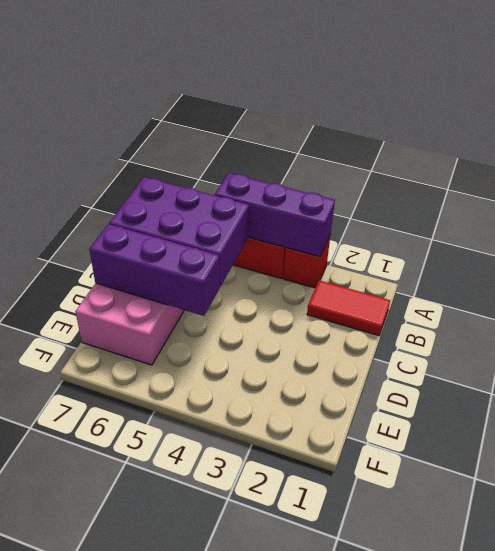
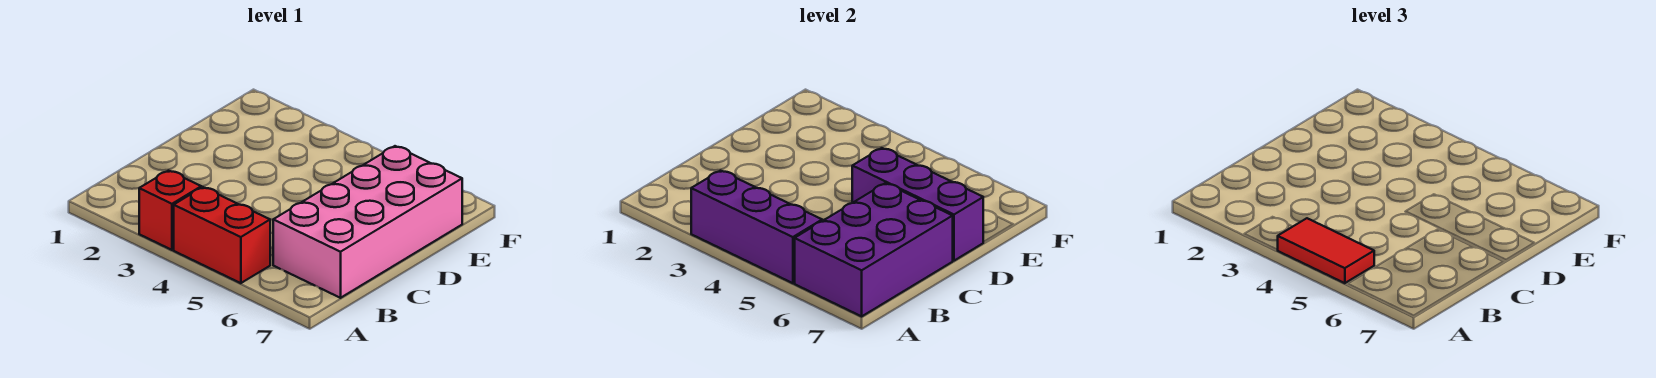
red tile B1:B2 level 1 -> red tile A4:A5 level 3
purple brick B5:C7 level 2 -> purple brick A6:C7 level 2

